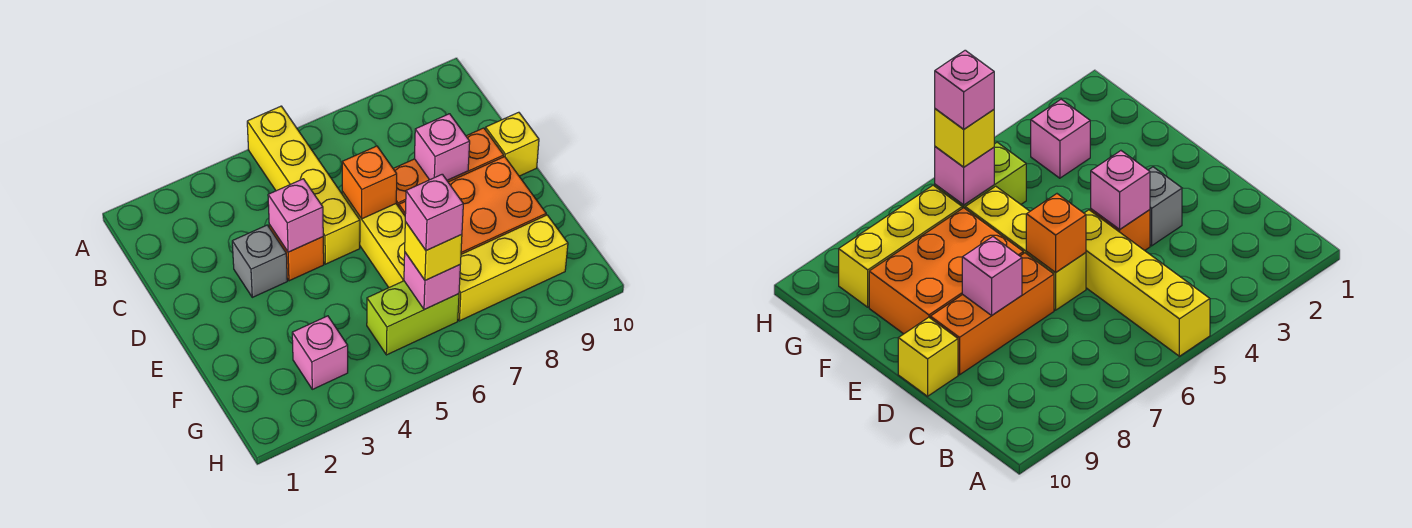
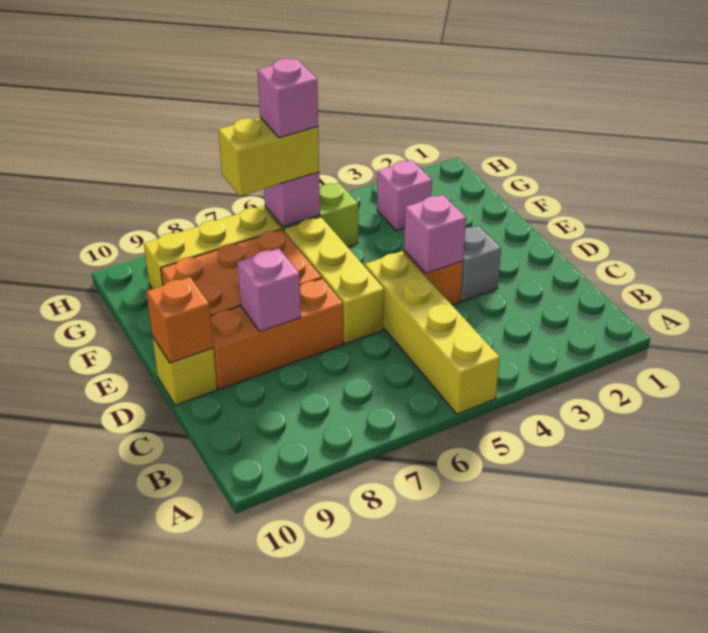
orange brick D6 level 2 -> orange brick D10 level 2
yellow brick G6 level 3 -> yellow brick G6:G7 level 3

